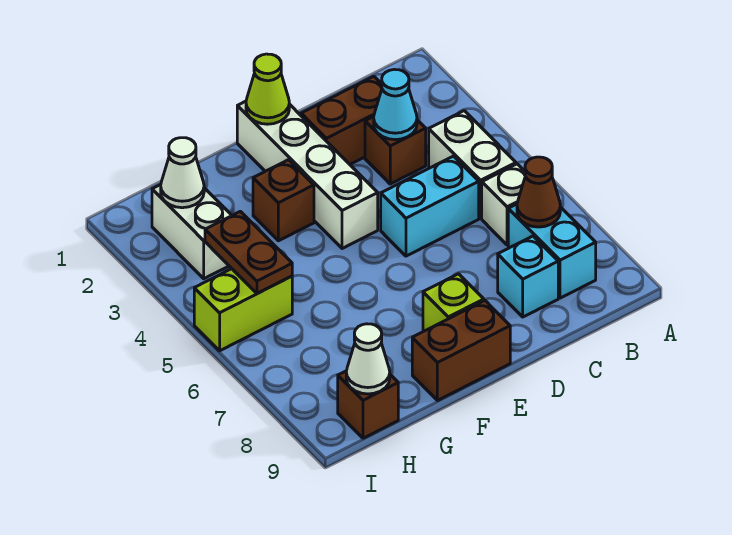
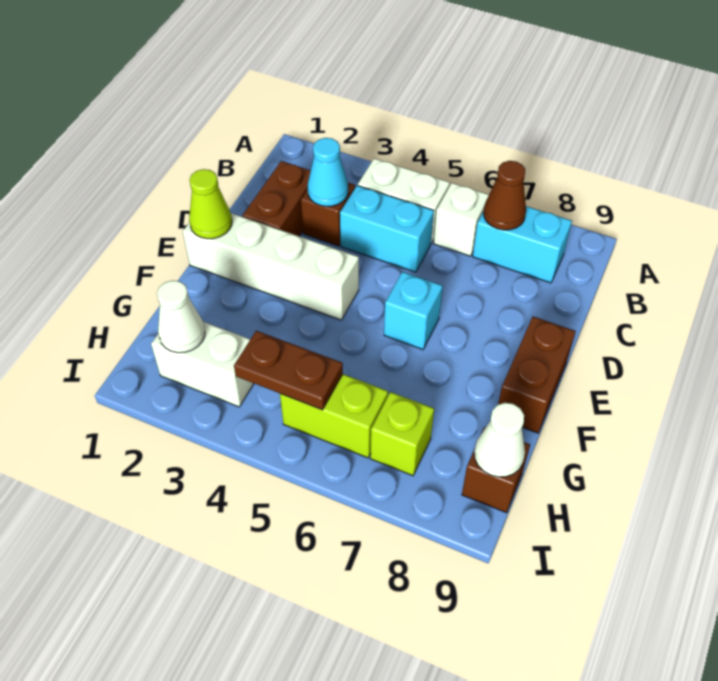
cyan brick C5:D5 level 1 -> cyan brick C4:C5 level 1
cyan brick C8 level 1 -> cyan brick E6 level 1
lime brick E8 level 1 -> lime brick H7 level 1
brown brick F3 level 1 -> none
lime brick H5:I5 level 1 -> lime brick H5:H6 level 1

